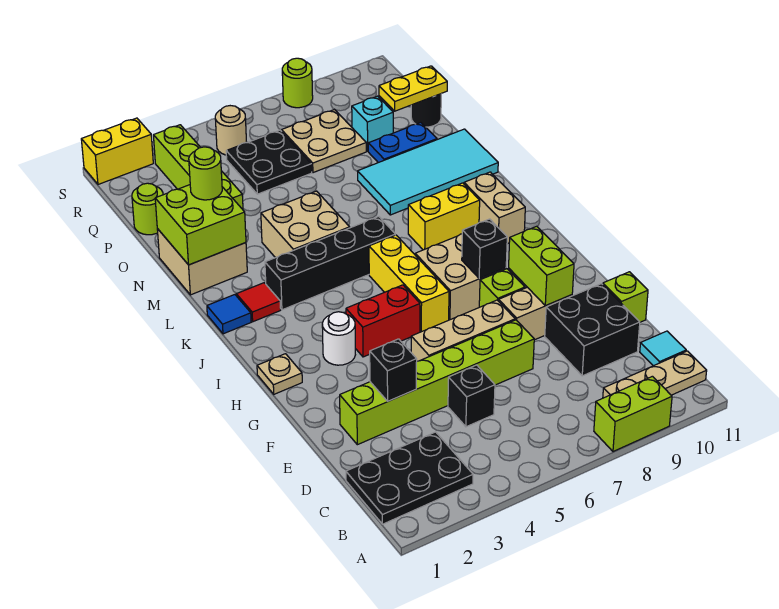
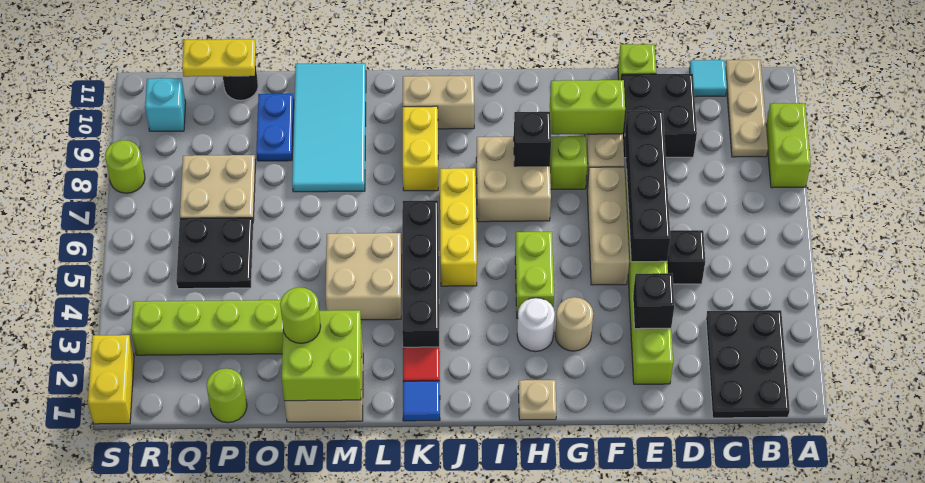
none -> black brick E5:E8 level 2
red brick H4:H5 level 1 -> lime brick H4:H5 level 1
yellow brick H6:J6 level 1 -> yellow brick J5:J7 level 1
cyan brick P9 level 1 -> cyan brick R10 level 1
yellow plate P10:P11 level 2 -> yellow plate P11:Q11 level 2
tan round brick R5 level 1 -> tan round brick G3 level 1

